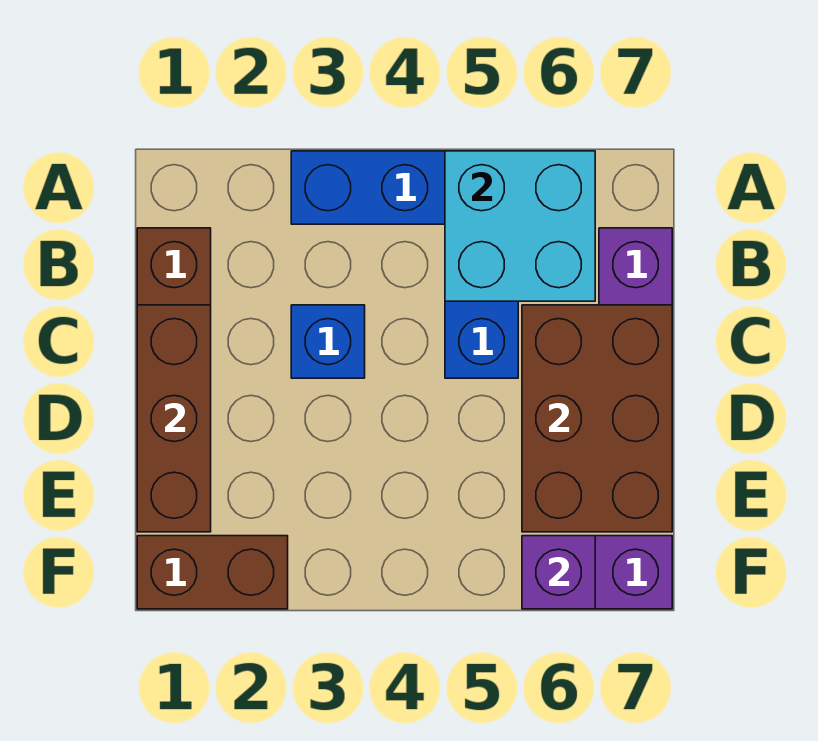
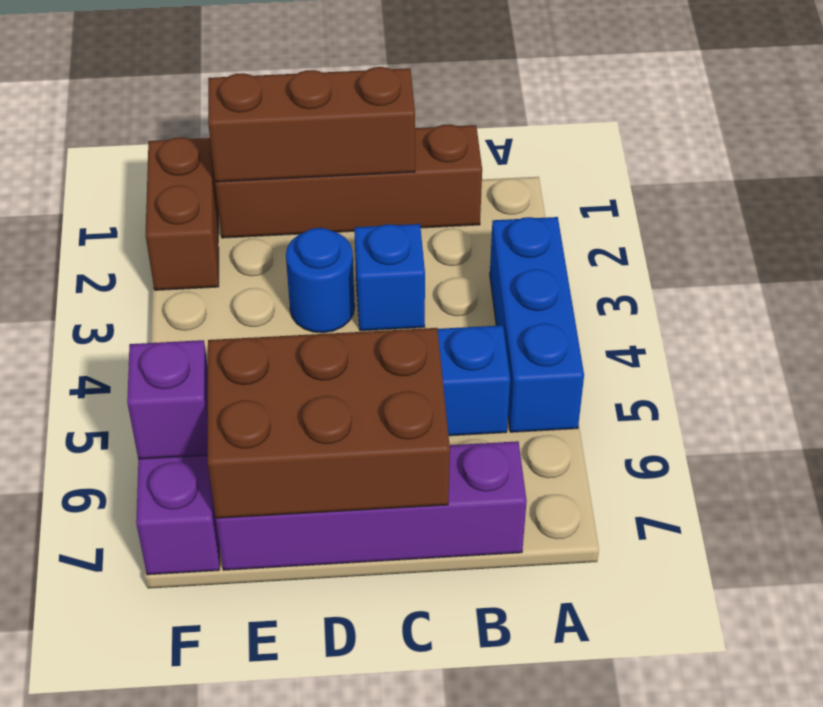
cyan brick A5:B6 level 2 -> none
none -> blue round brick D3 level 1

